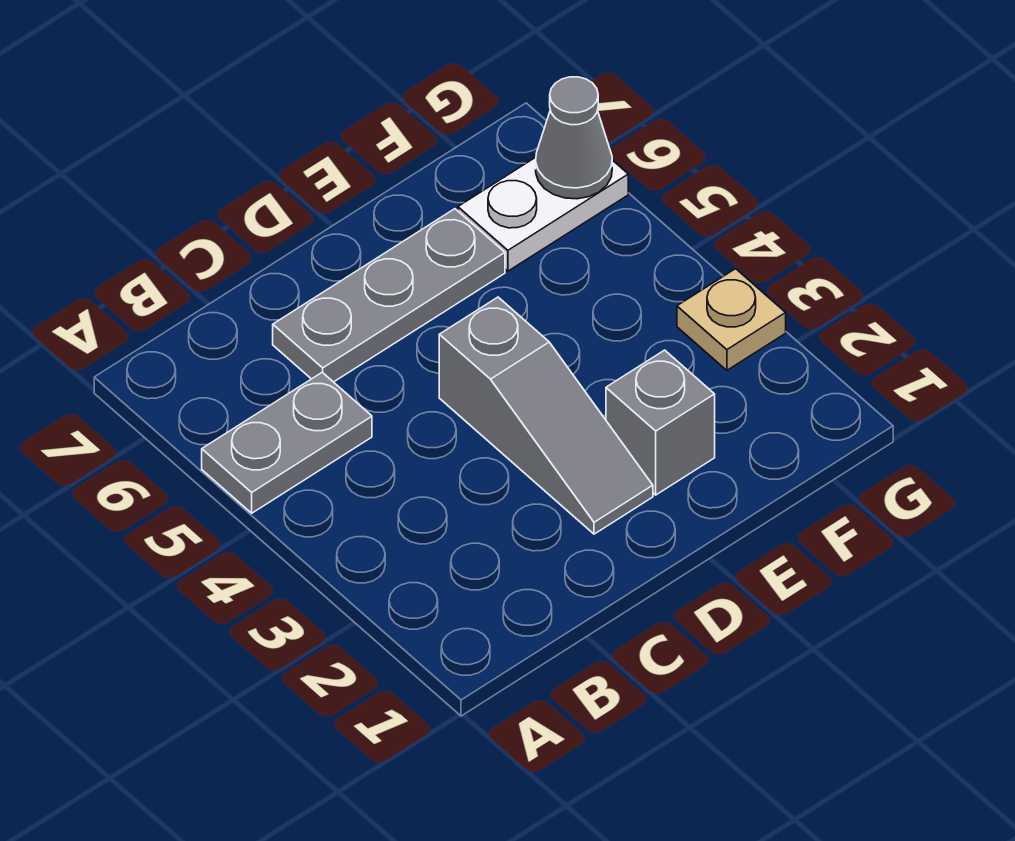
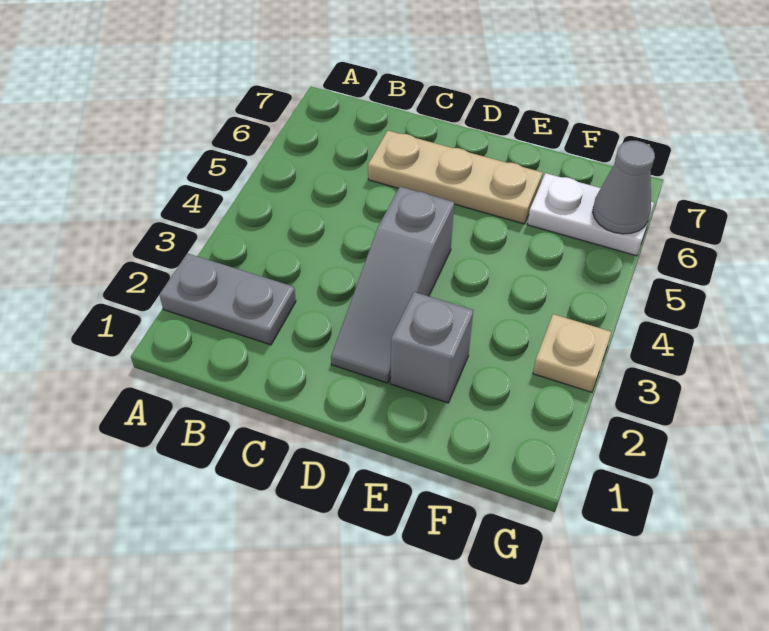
grey plate A5:B5 level 1 -> grey plate A2:B2 level 1
grey plate C6:E6 level 1 -> tan plate C6:E6 level 1

